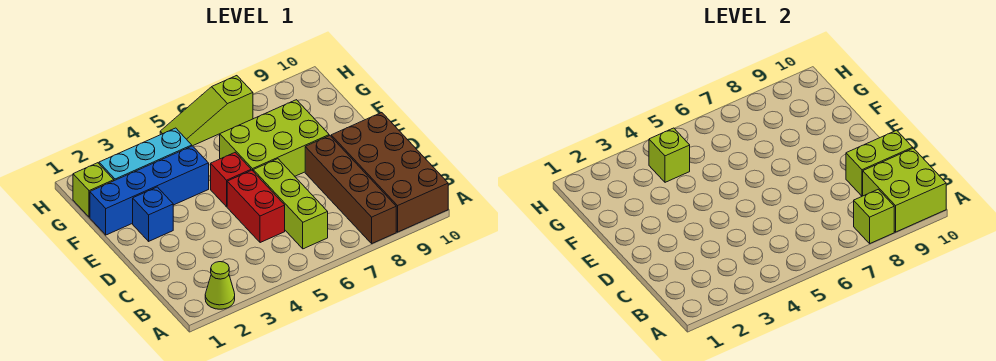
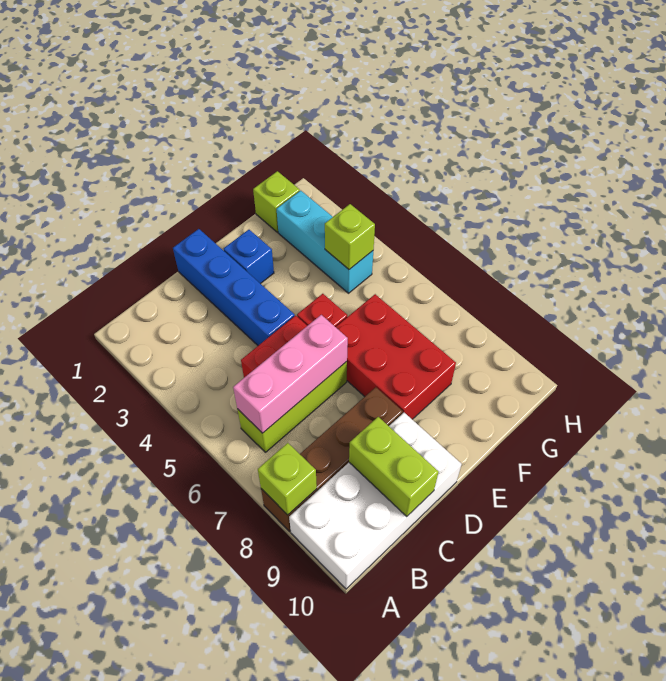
lime cone A2 level 1 -> none
brown brick A9:D10 level 1 -> white brick A9:D10 level 1
lime brick A9:B10 level 2 -> none
none -> pink brick B6:D6 level 2
lime brick E6:F8 level 1 -> red brick E6:F8 level 1
blue brick F1:F4 level 1 -> blue brick D1:D4 level 1
lime slope H5:H7 level 1 top 7 -> none

